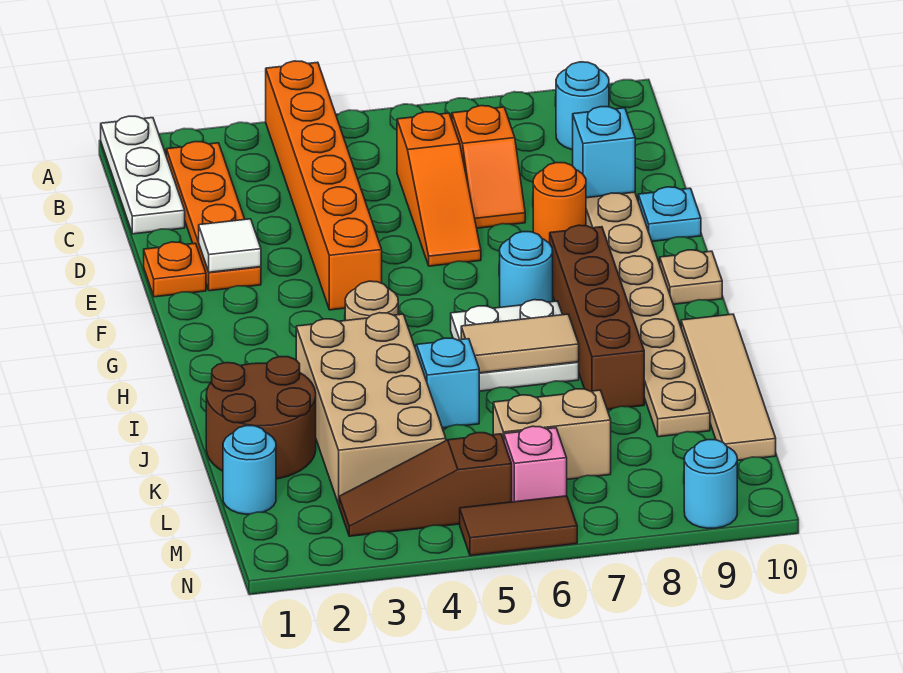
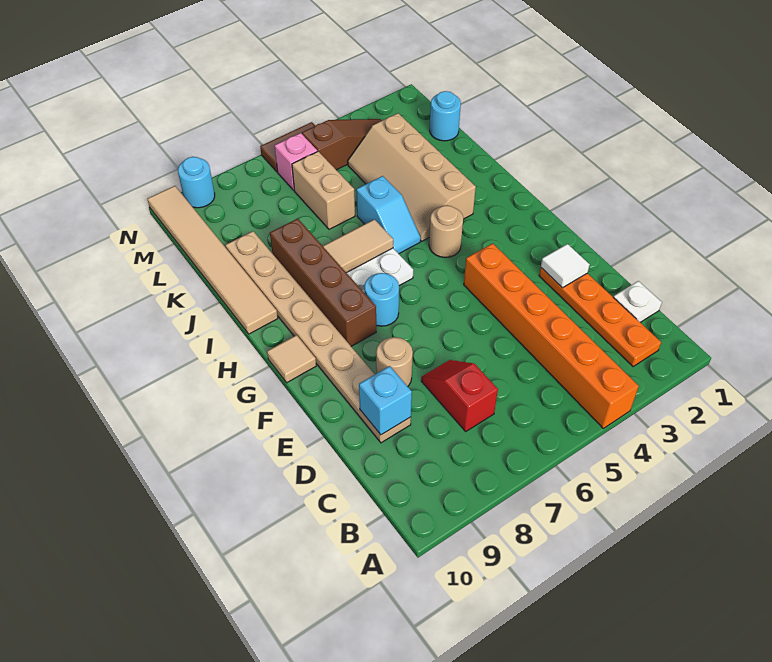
white plate A1:C1 level 1 -> white plate C1 level 1
cyan round brick B9 level 1 -> none
orange slope C6:E6 level 1 top C -> none
orange slope C7:D7 level 1 top C -> red slope C7:D7 level 1 top C
orange plate E1 level 1 -> none
orange round brick E8 level 1 -> tan round brick E8 level 1
cyan plate E10 level 1 -> none
tan plate G10 level 1 -> tan tile G10 level 1
tan brick I3:L4 level 1 -> tan slope I3:L4 level 1 top 3
tan tile I10:L10 level 1 -> tan tile I10:N10 level 1
brown round brick J1:K2 level 1 -> none
tan brick L6:L7 level 1 -> tan brick K6:L6 level 1

